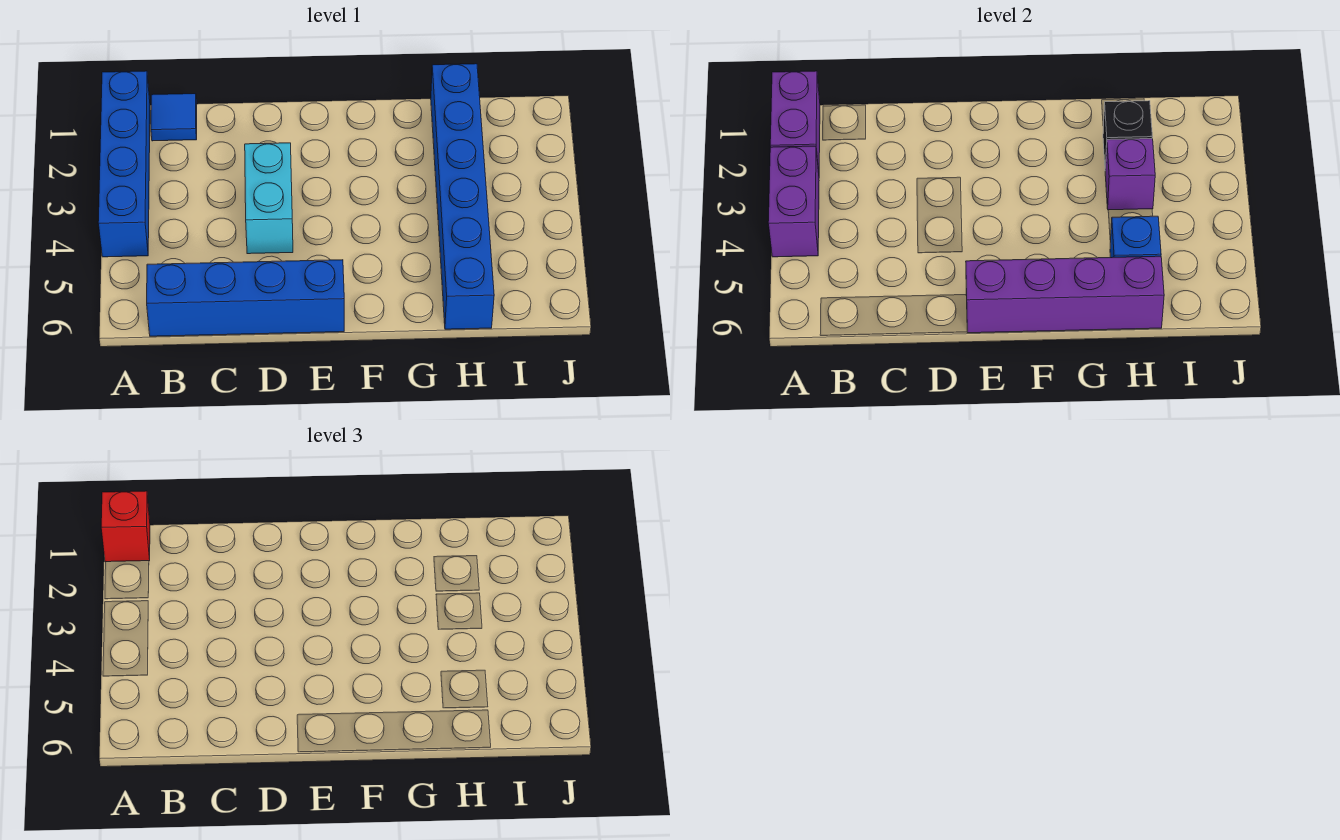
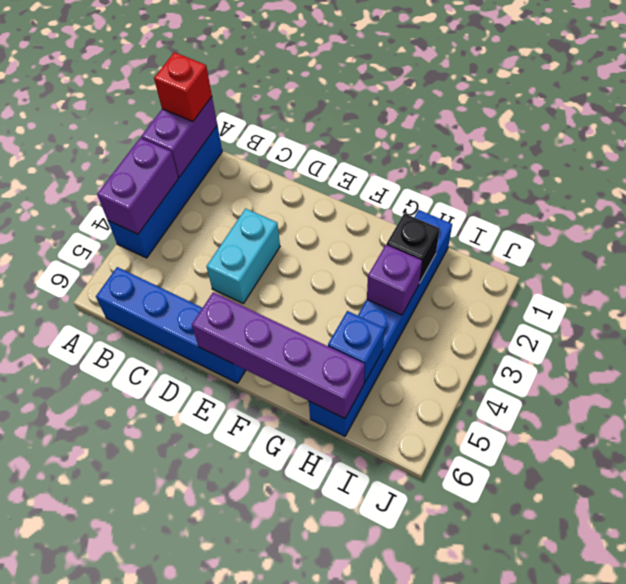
blue tile B1 level 1 -> none

